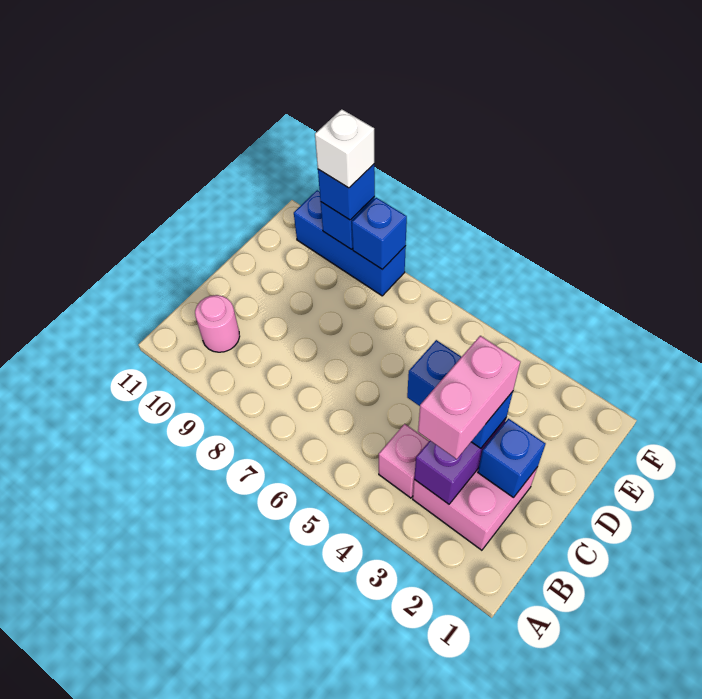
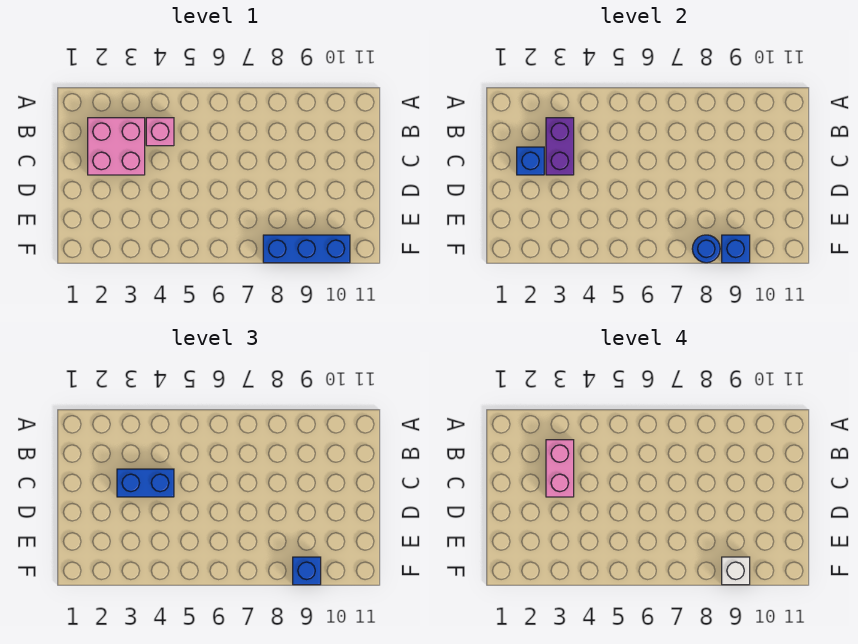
pink round brick B10 level 1 -> none
blue brick F8 level 2 -> blue round brick F8 level 2

